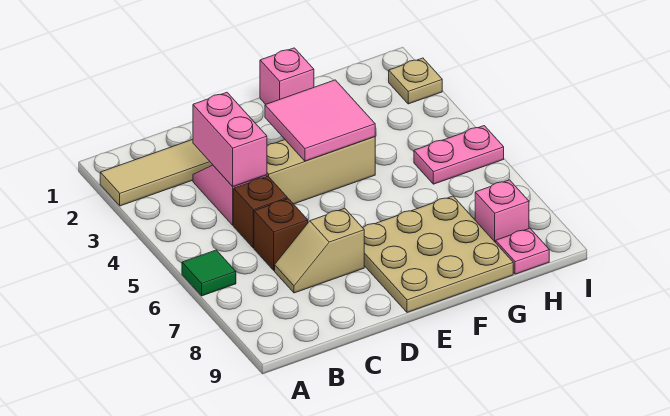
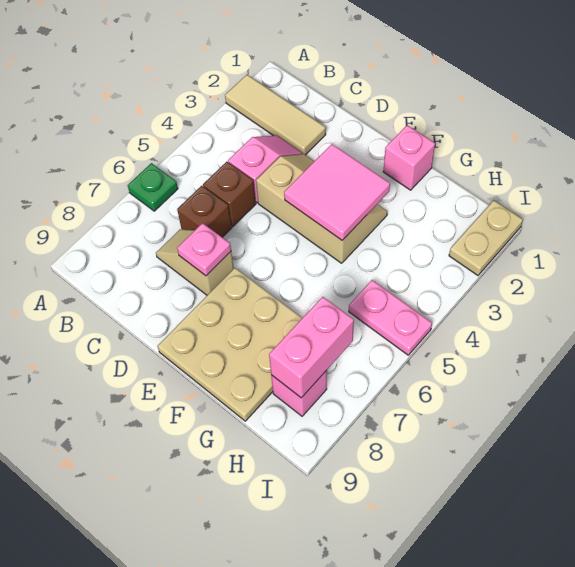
green tile A6 level 1 -> green plate A6 level 1
pink brick C3:C4 level 2 -> pink brick H7:H8 level 2
pink plate H9 level 1 -> pink plate D7 level 2
tan plate I2 level 1 -> tan plate I1:I2 level 1

